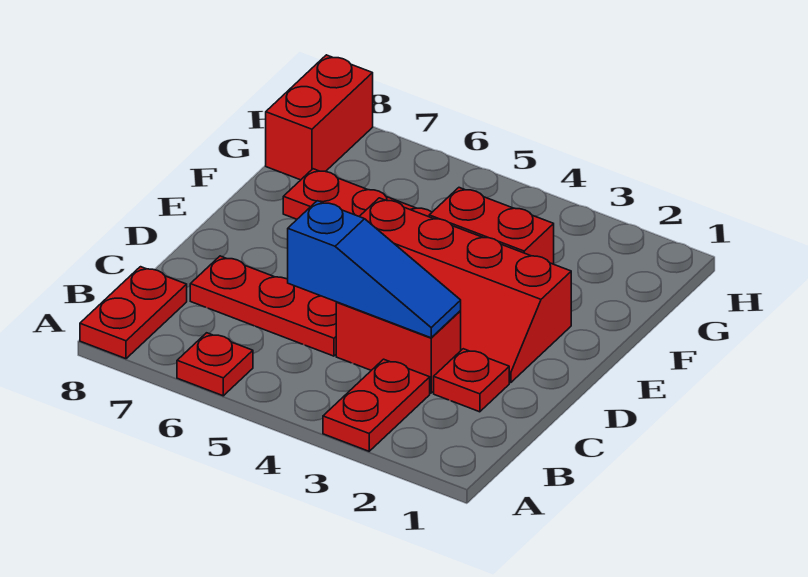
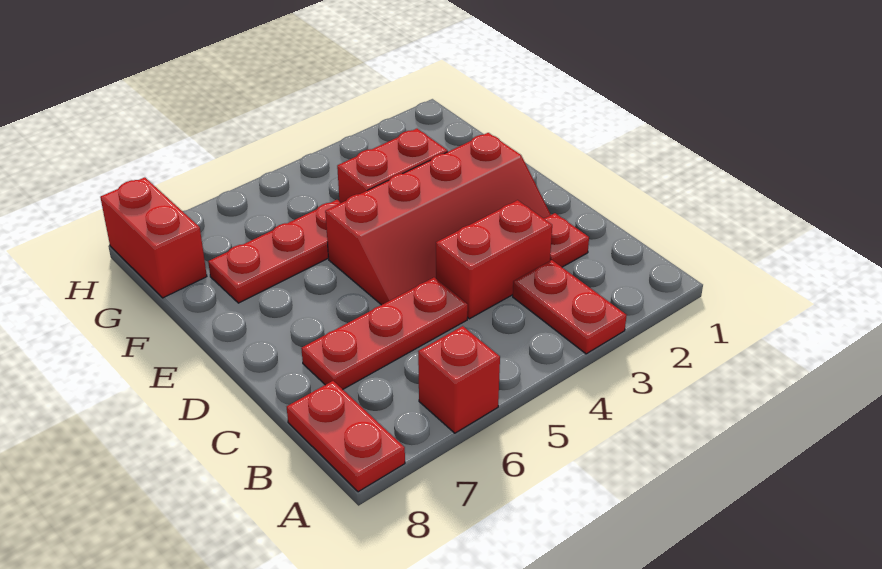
red plate A6 level 1 -> red brick A6 level 1
blue slope C3:C5 level 2 top 5 -> none

